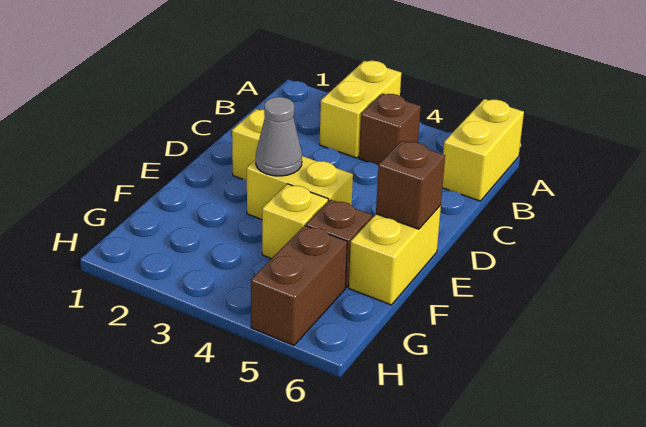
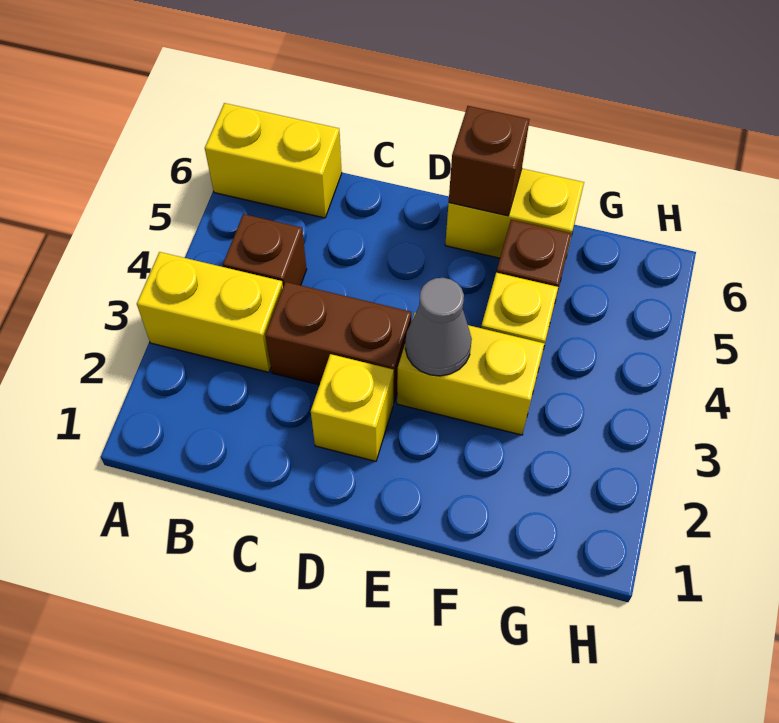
yellow brick E3:E4 level 1 -> yellow brick E3:F3 level 1
brown brick G5:H5 level 1 -> brown brick C3:D3 level 1

